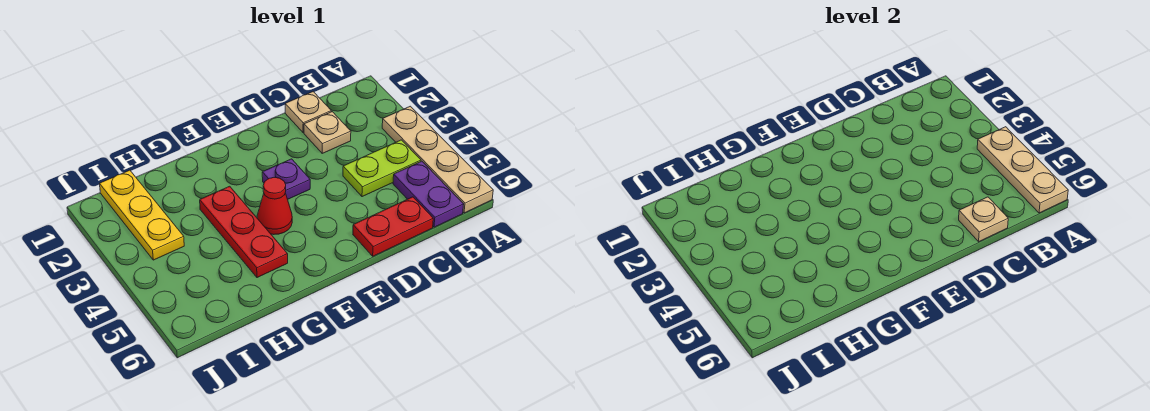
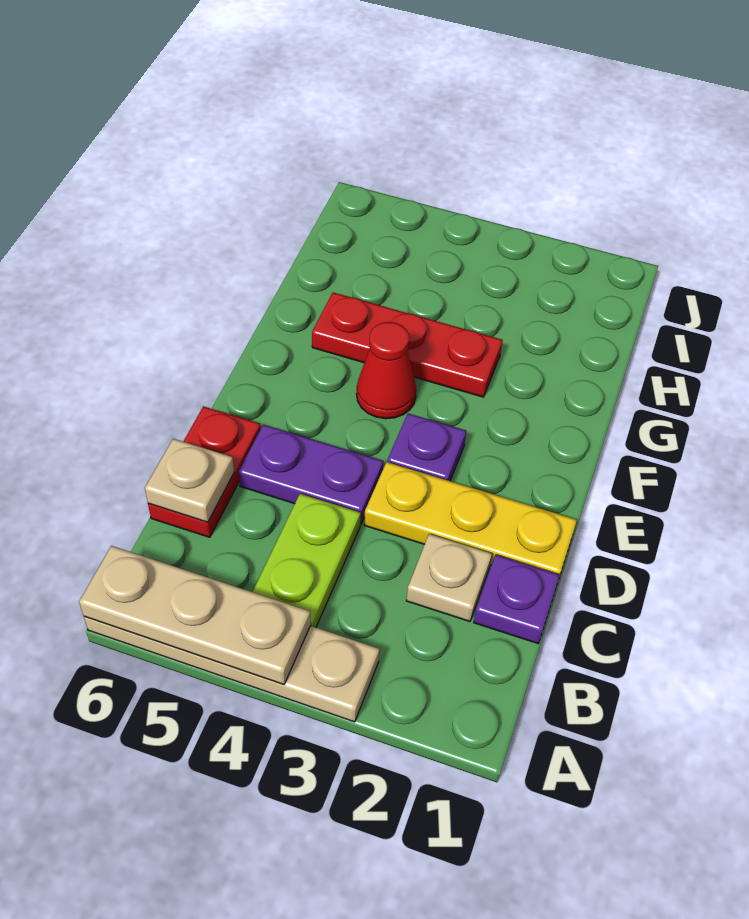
purple plate B5:B6 level 1 -> purple plate D4:D5 level 1
tan plate C1 level 1 -> purple plate C1 level 1
yellow plate I1:I3 level 1 -> yellow plate D1:D3 level 1

